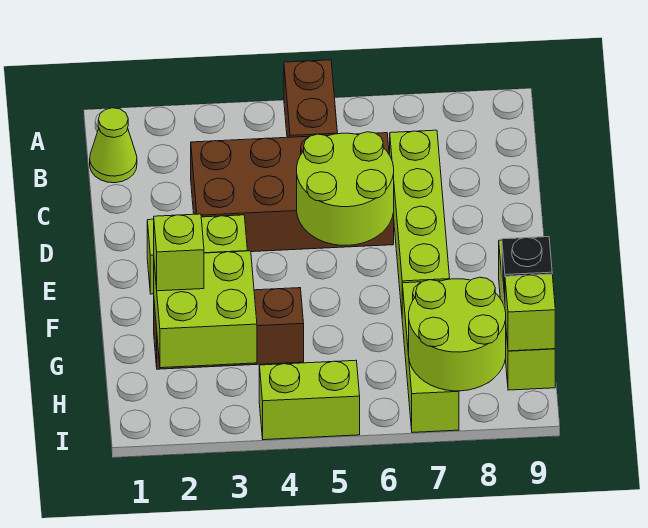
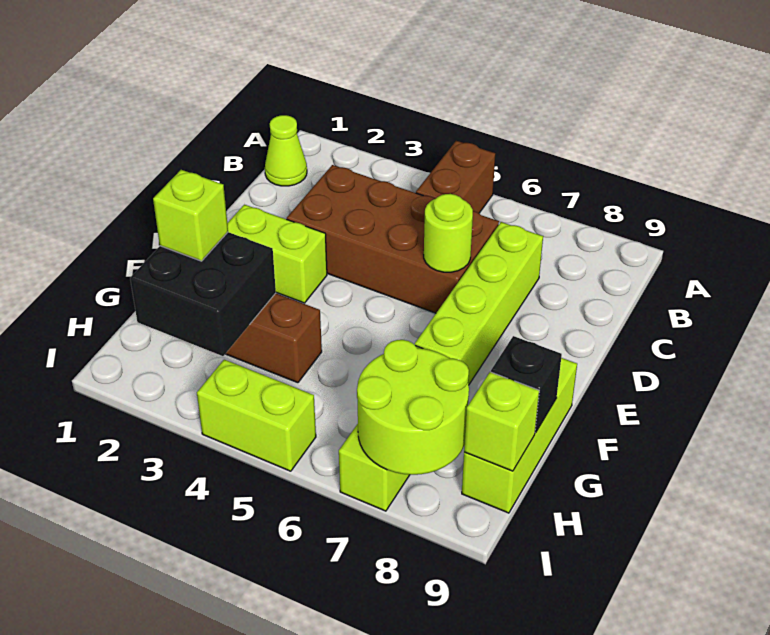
lime round brick D5:E6 level 2 -> lime round brick D6 level 2
lime brick G2:H3 level 2 -> black brick G2:H3 level 2

